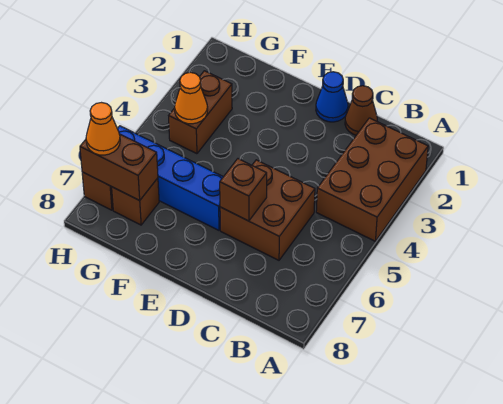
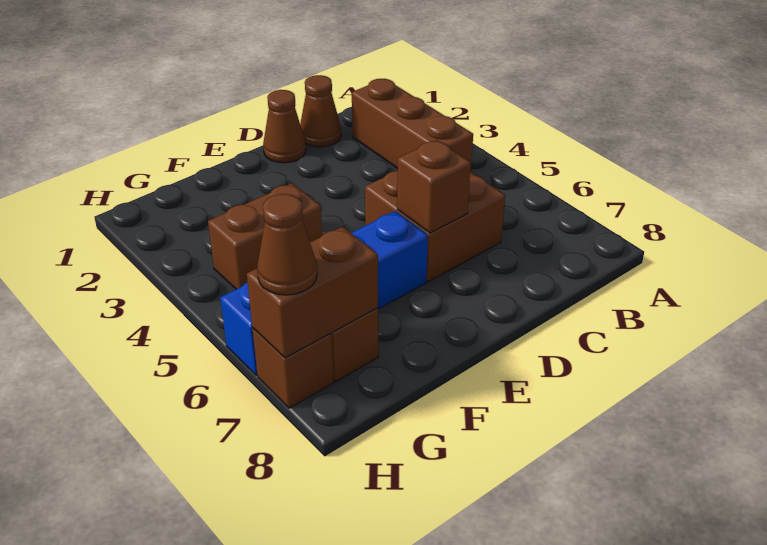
brown brick A2:B4 level 1 -> brown brick B2:B4 level 1
blue cone D1 level 1 -> brown cone D1 level 1
brown brick G3:G4 level 1 -> brown brick F4:G4 level 1
orange cone G4 level 2 -> none
orange cone H7 level 3 -> brown cone H7 level 3

